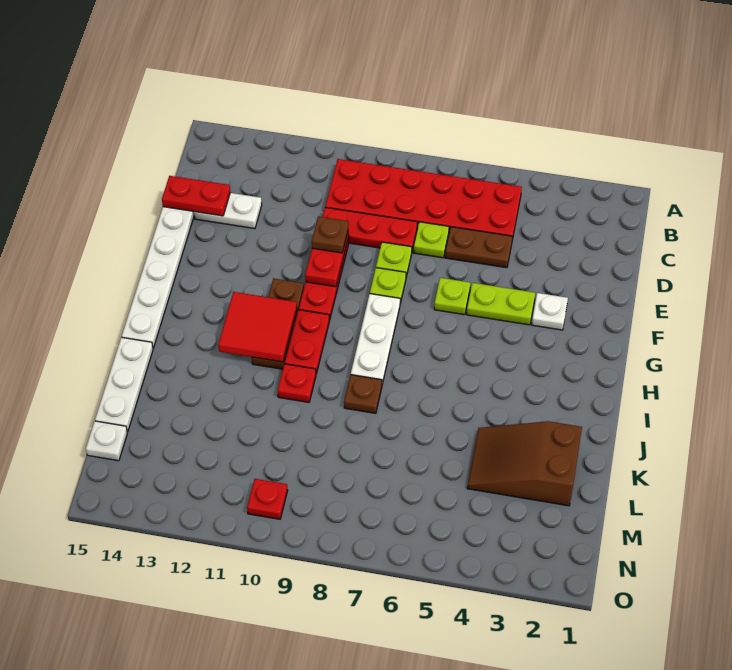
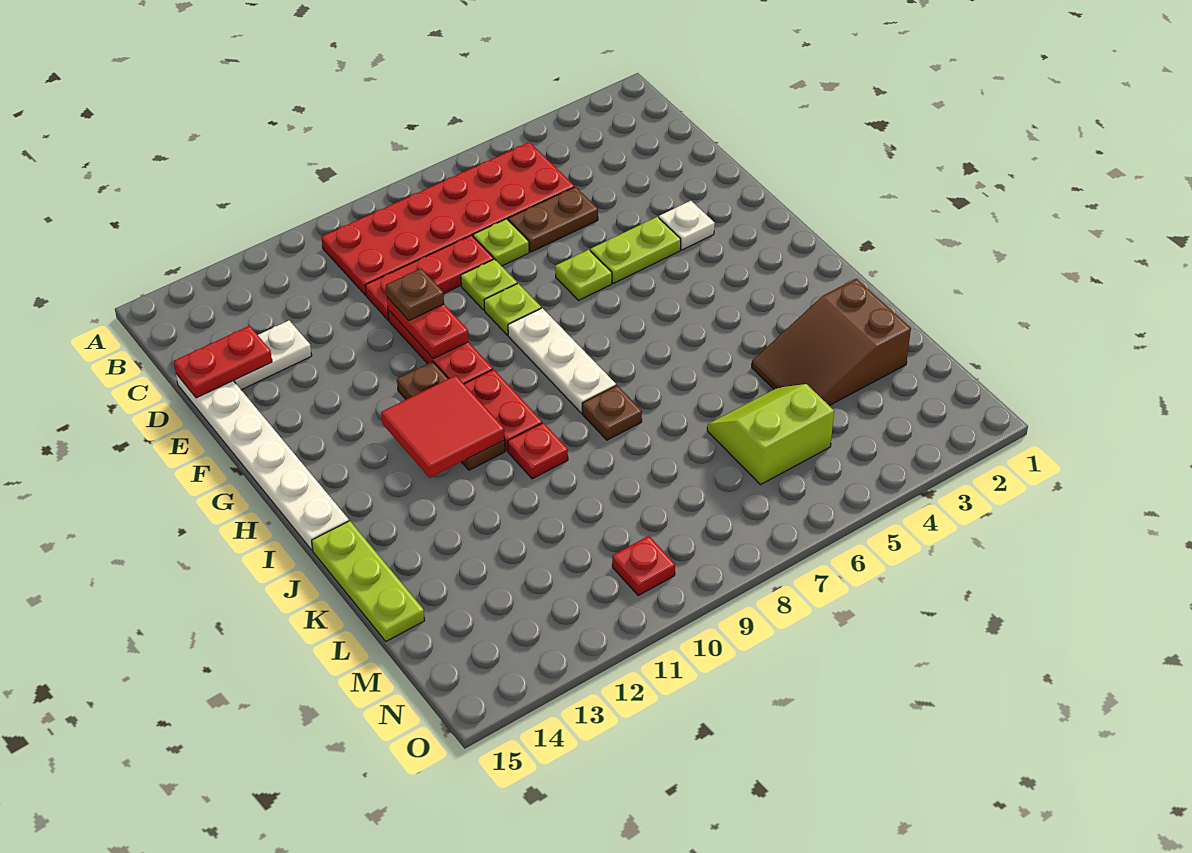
white plate J15:L15 level 1 -> lime plate J15:L15 level 1
none -> lime slope L5:M6 level 1 top M
white plate M15 level 1 -> none

